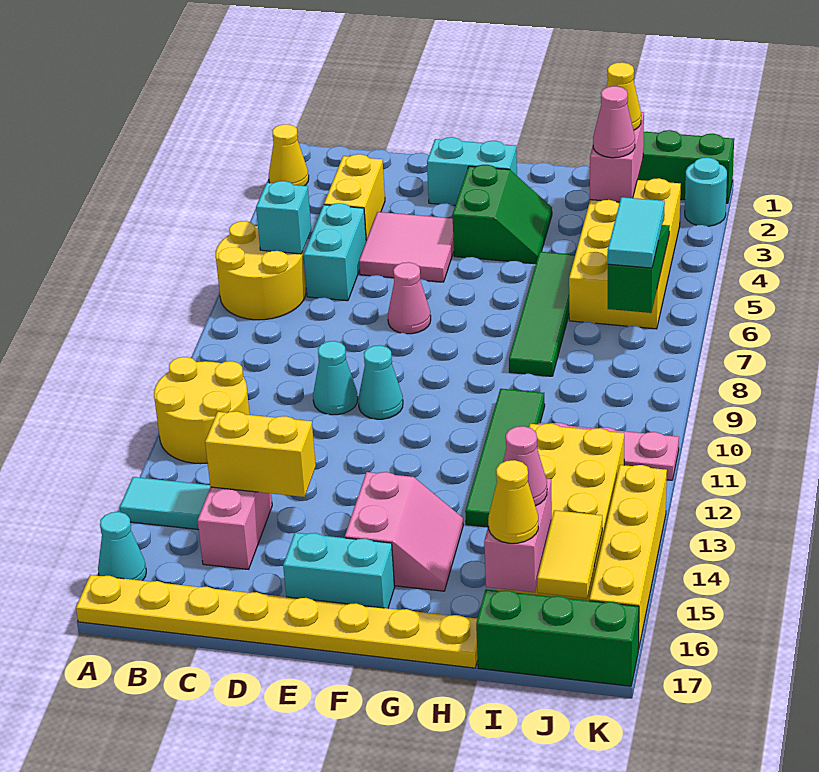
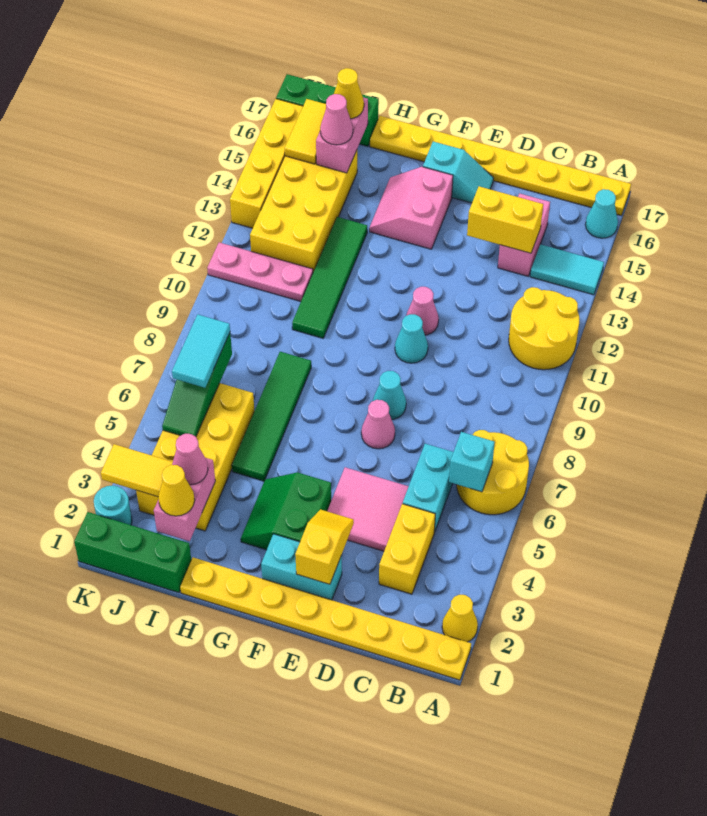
none -> yellow plate A1:H1 level 1
cyan cone D10 level 1 -> cyan cone E8 level 1
none -> yellow slope E2:E3 level 2 top 2
none -> pink cone E11 level 1
cyan brick E16:F16 level 1 -> cyan slope E16:F16 level 1 top F
none -> yellow tile J3:K3 level 2

